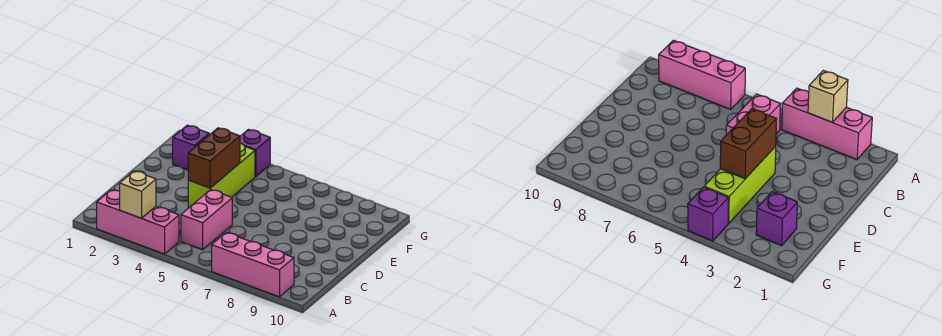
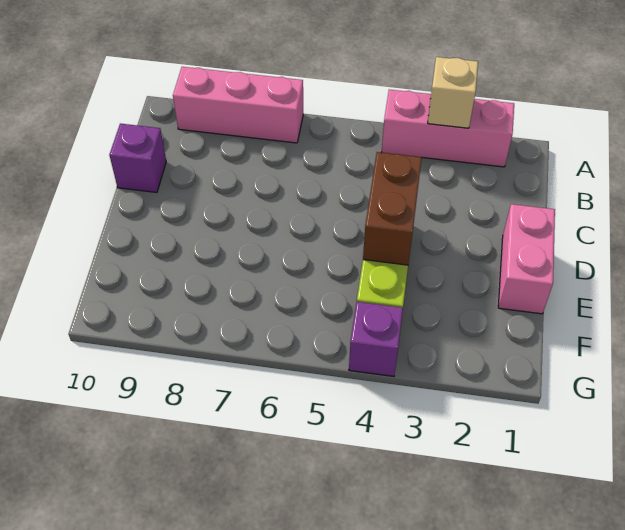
pink brick B5:C5 level 1 -> pink brick D1:E1 level 1
purple brick F2 level 1 -> purple brick C10 level 1

